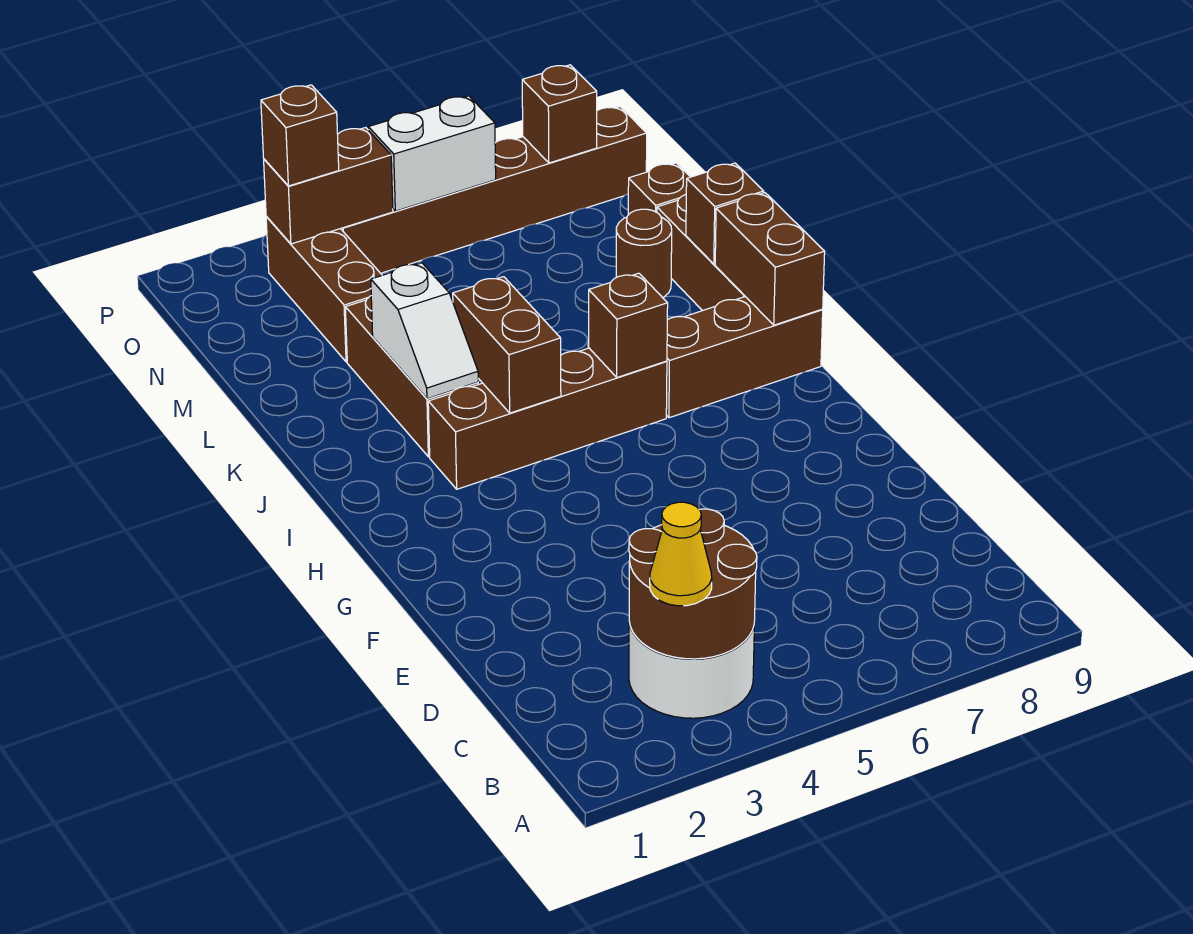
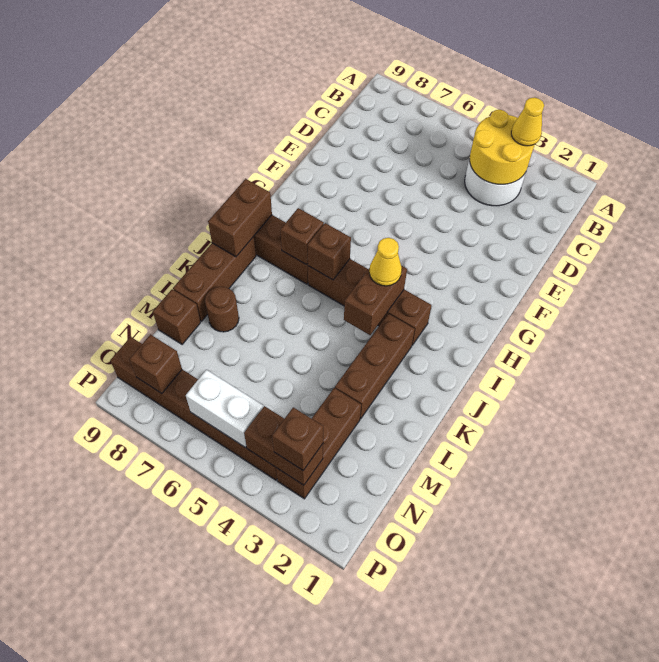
brown round brick B3:C4 level 2 -> yellow round brick B3:C4 level 2
none -> yellow cone I4 level 3
white slope J3:K3 level 2 top K -> none
brown brick K9 level 2 -> brown brick I7 level 2

